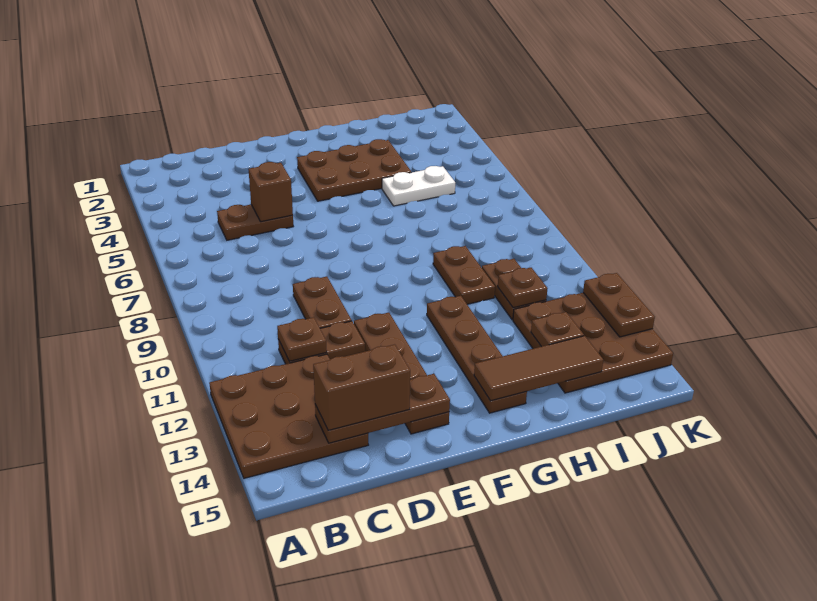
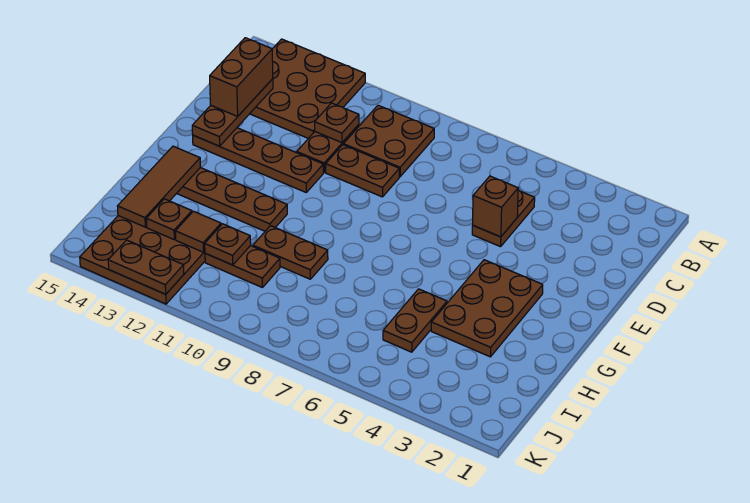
none -> brown plate B9:C10 level 1
white plate H5:I5 level 1 -> brown plate H5:I5 level 1
none -> brown tile I12 level 2

